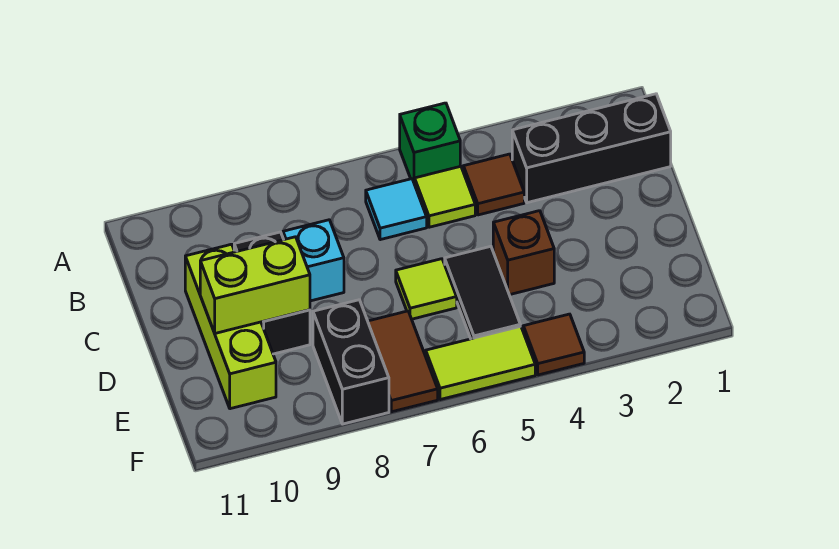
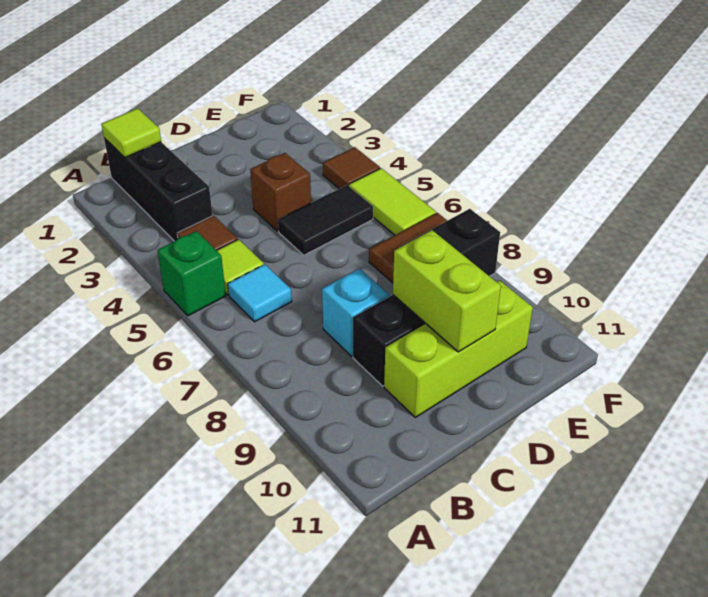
lime tile D6 level 1 -> lime tile B1 level 2

